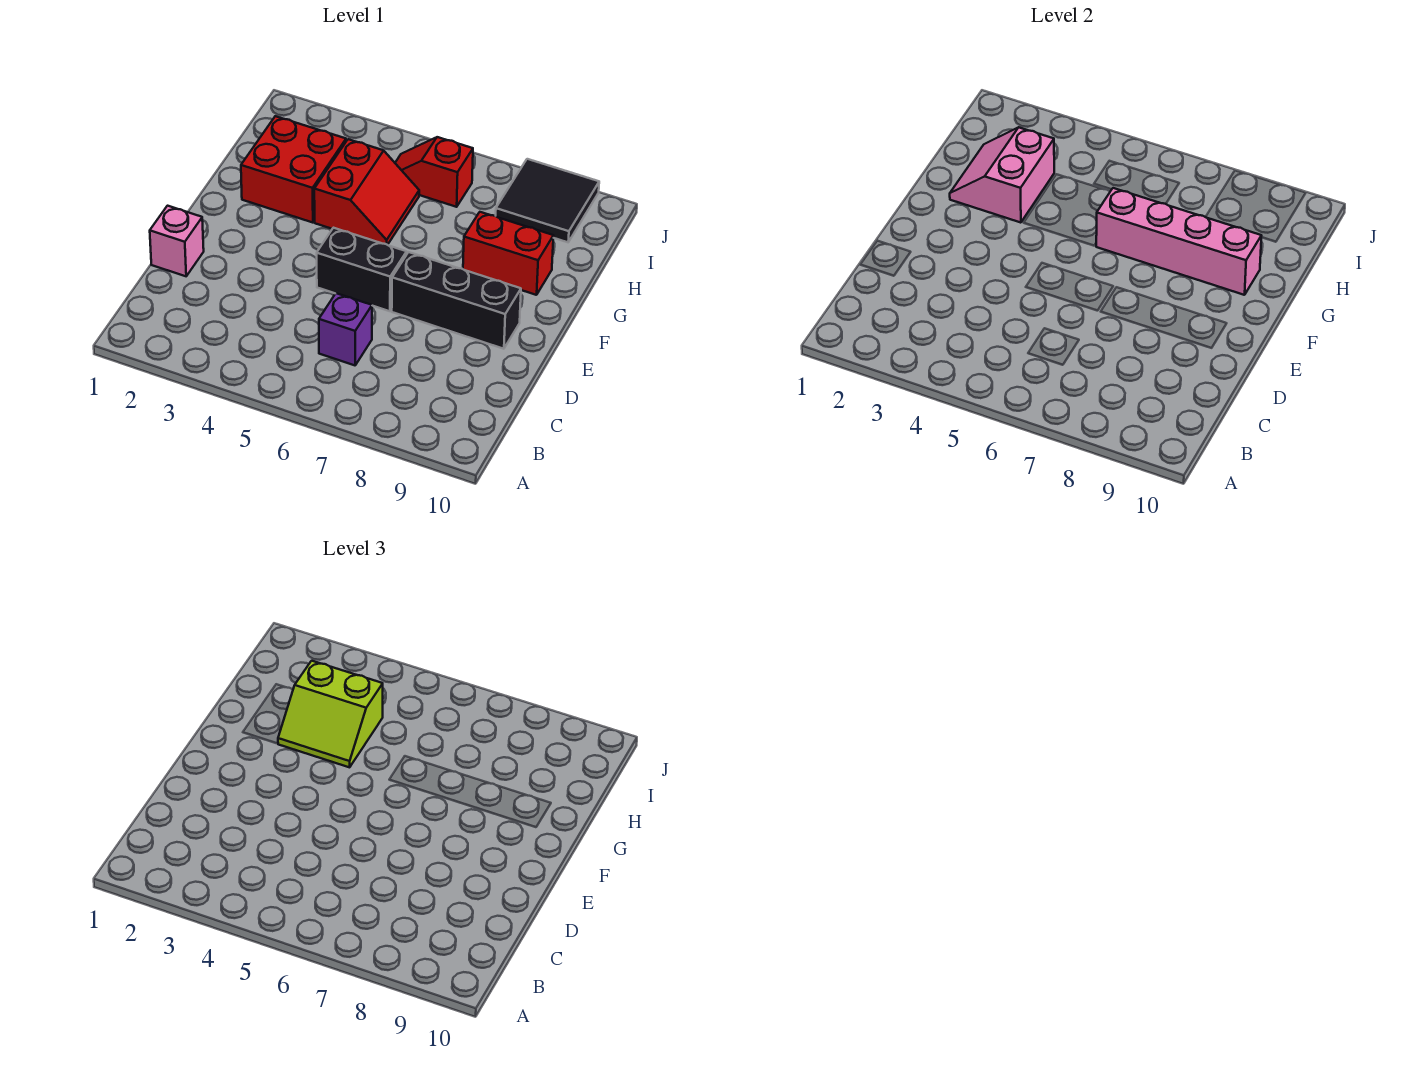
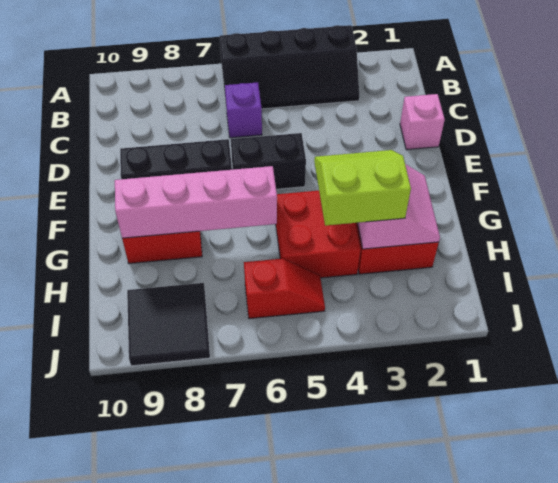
none -> black slope A3:B6 level 1 top A
red slope G4:H5 level 1 top 4 -> red brick G4:H5 level 1

